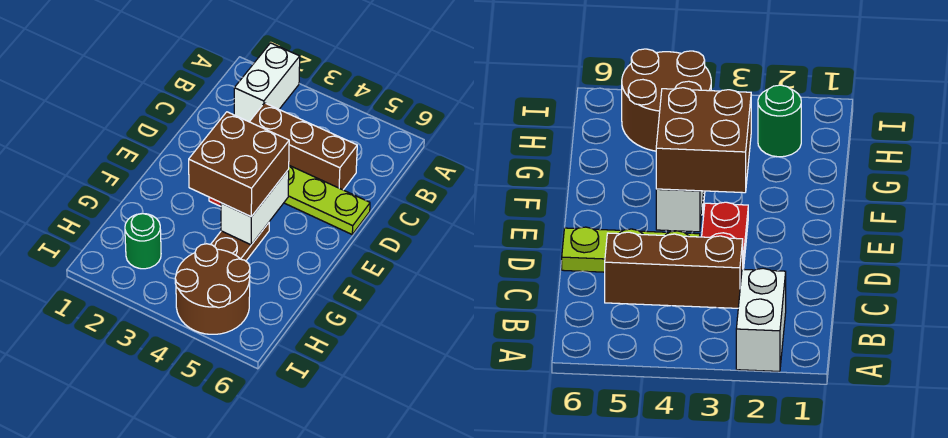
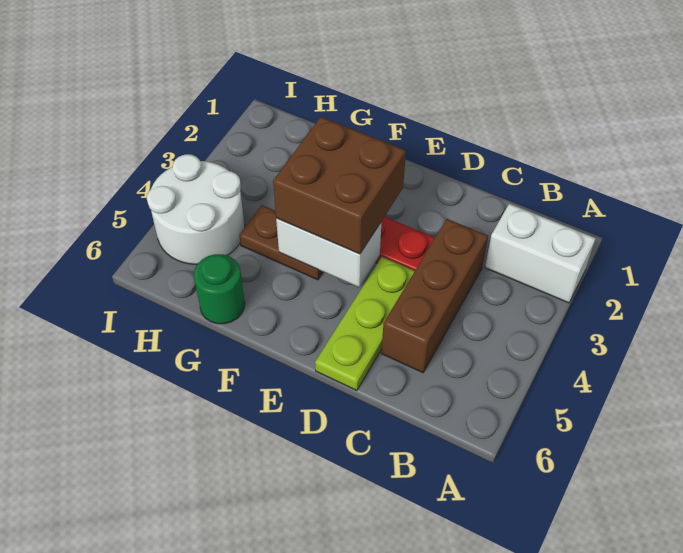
green round brick H2 level 1 -> green round brick G6 level 1
brown round brick H4:I5 level 1 -> white round brick H4:I5 level 1

